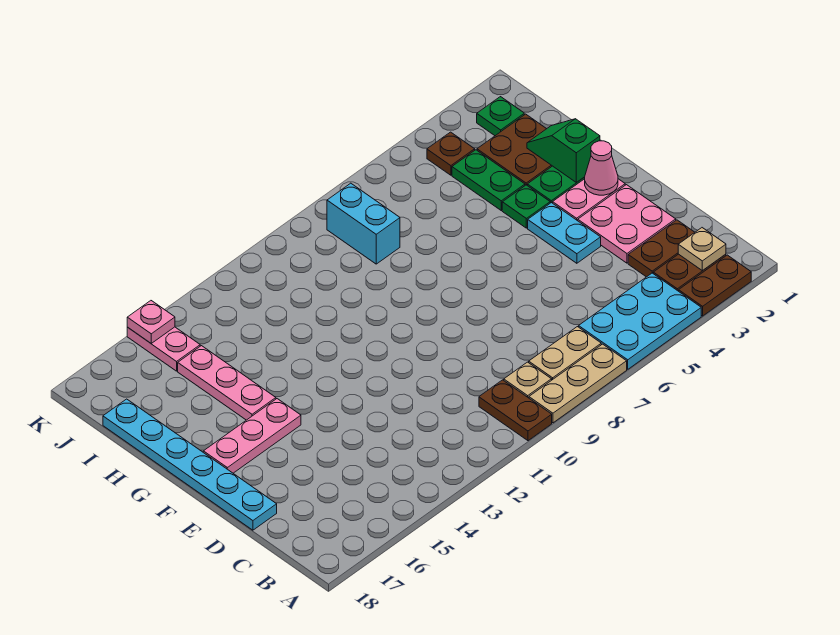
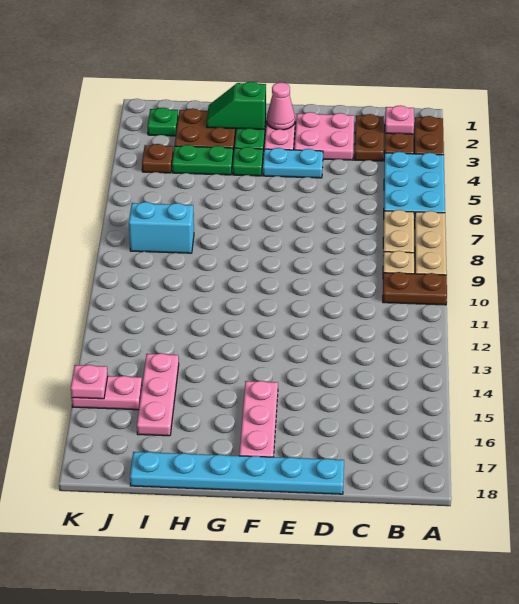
tan plate B2 level 2 -> pink plate B2 level 2
pink plate G15:I15 level 1 -> pink plate I14:I16 level 1

